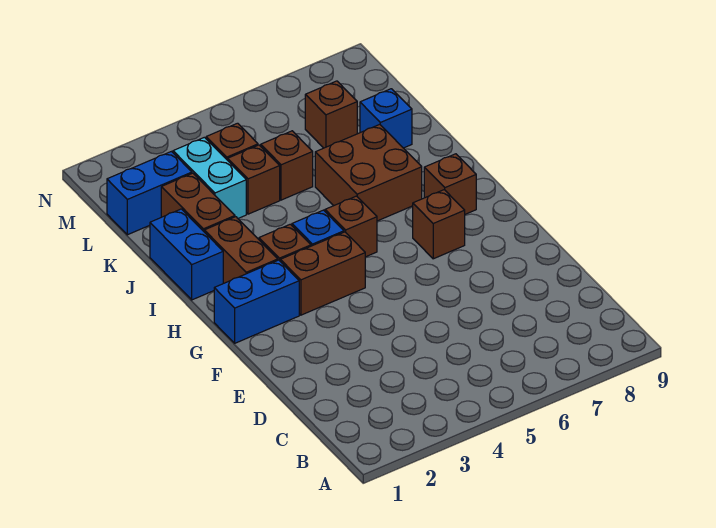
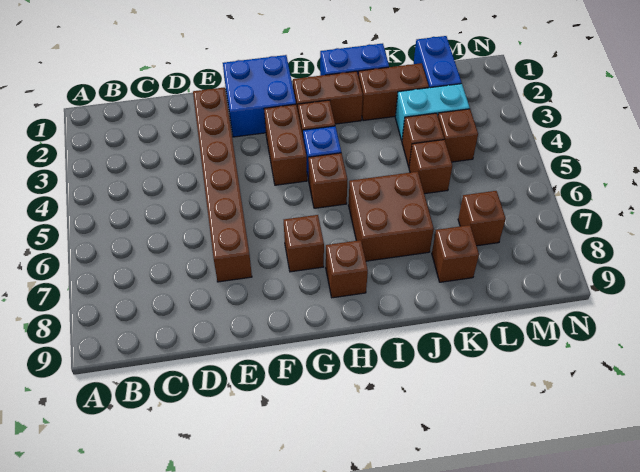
none -> brown brick E2:E7 level 1
blue brick G1:G2 level 1 -> blue brick F1:G2 level 1
blue brick K8 level 1 -> brown brick K8 level 1

